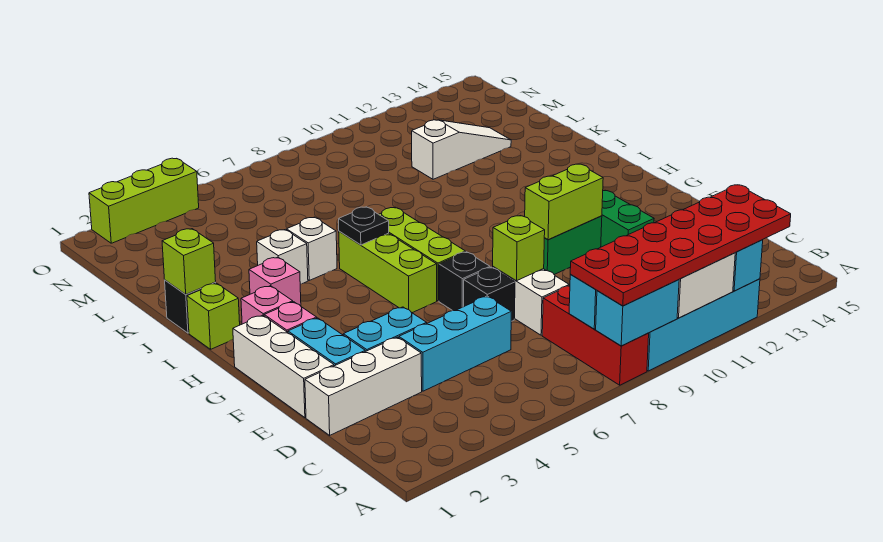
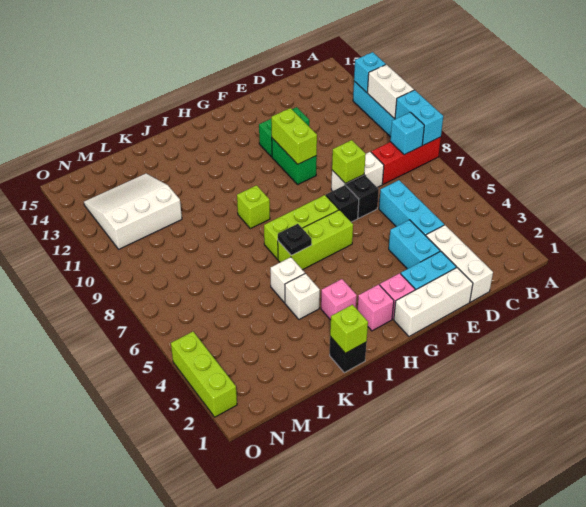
red plate A8:B13 level 3 -> none
lime brick I1 level 1 -> lime brick I9 level 1
white slope L11:L13 level 1 top 11 -> white slope L11:N13 level 1 top 11

